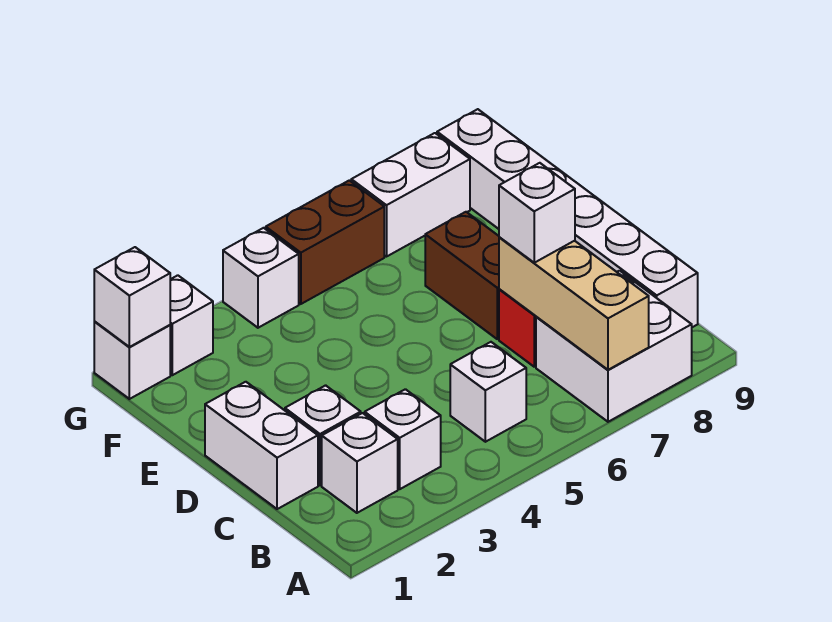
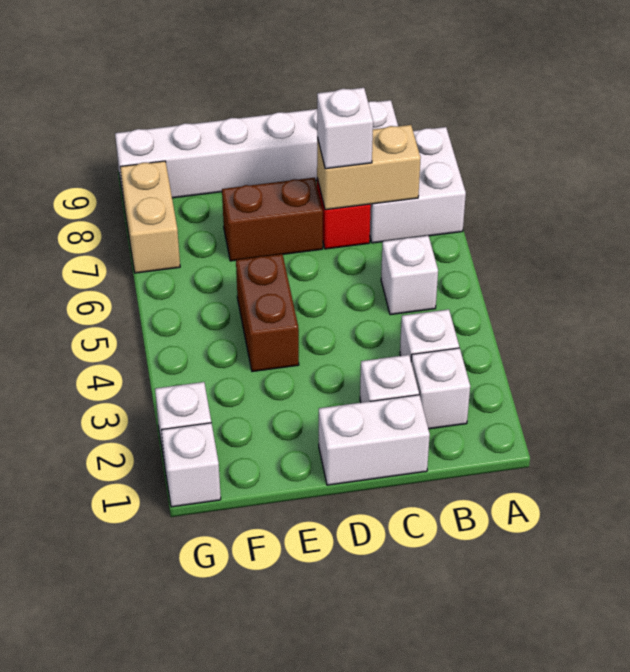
tan brick A7:C7 level 2 -> tan brick B7:C7 level 2
white brick G1 level 2 -> none
white brick G4 level 1 -> none
brown brick G5:G6 level 1 -> brown brick E4:E5 level 1
white brick G7:G8 level 1 -> tan brick G7:G8 level 1

